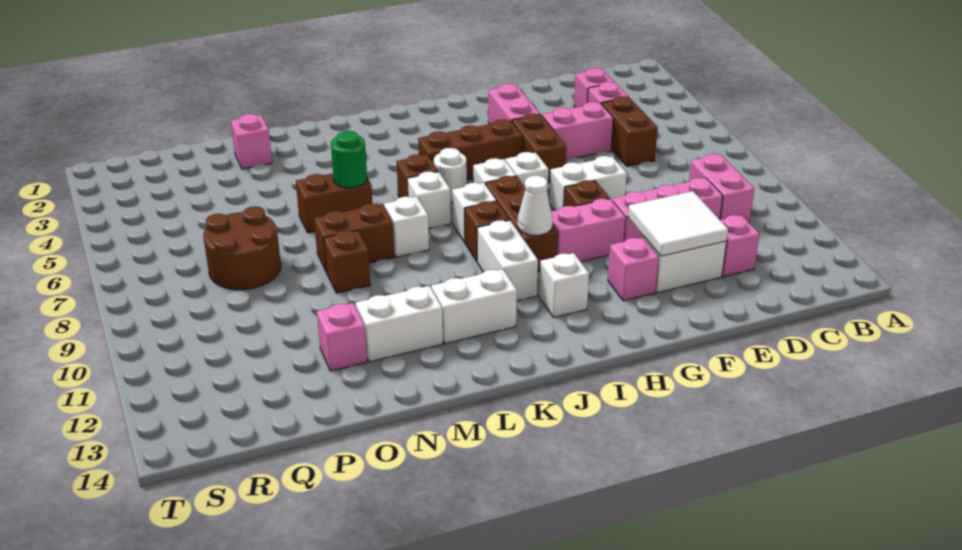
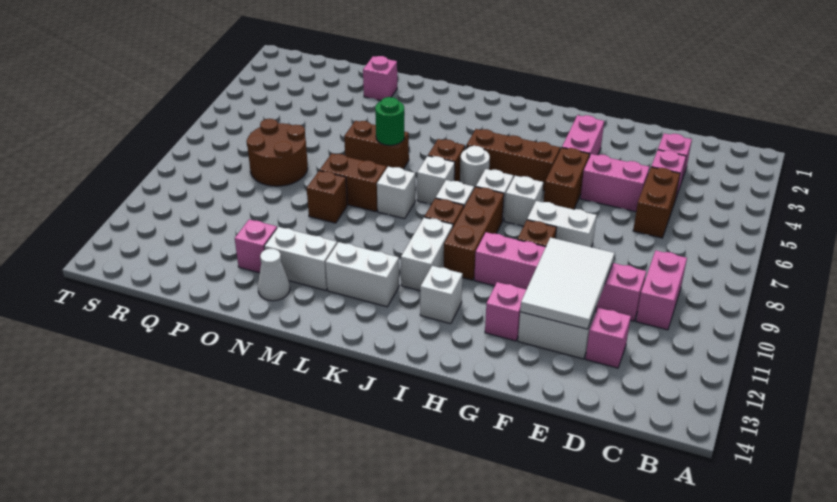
white tile E11:F12 level 2 -> white tile E10:F12 level 2
white cone I10 level 2 -> white cone N13 level 1

